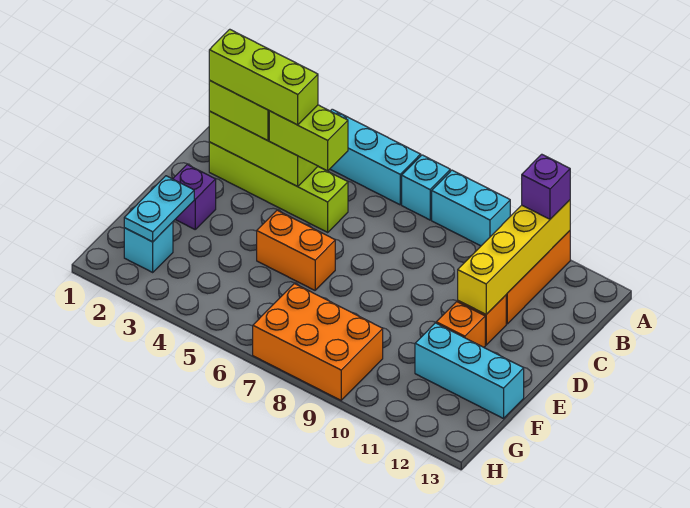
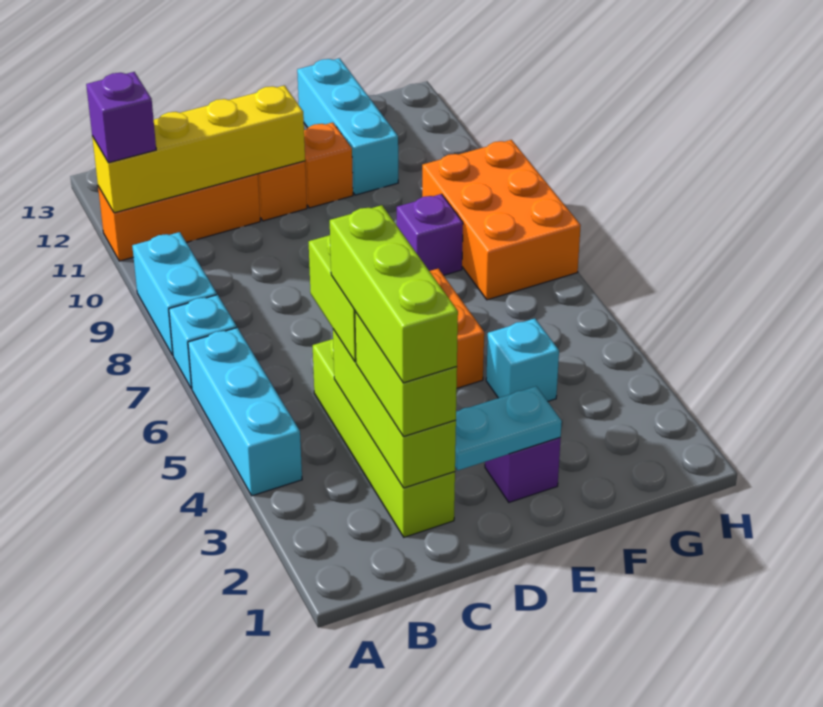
cyan plate F2:G2 level 2 -> cyan plate D2:E2 level 2
none -> purple brick F8 level 1
cyan brick G2 level 1 -> cyan brick F4 level 1

